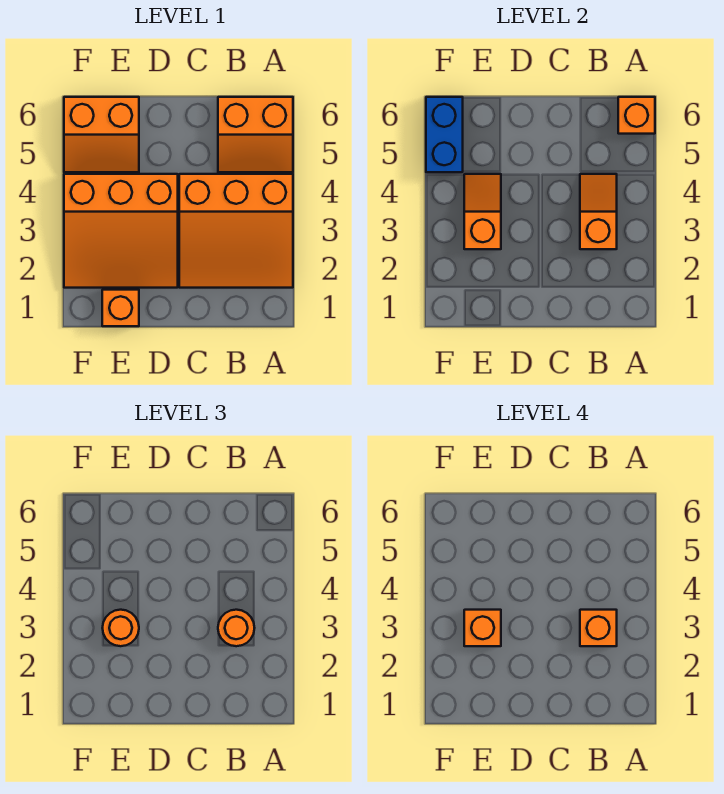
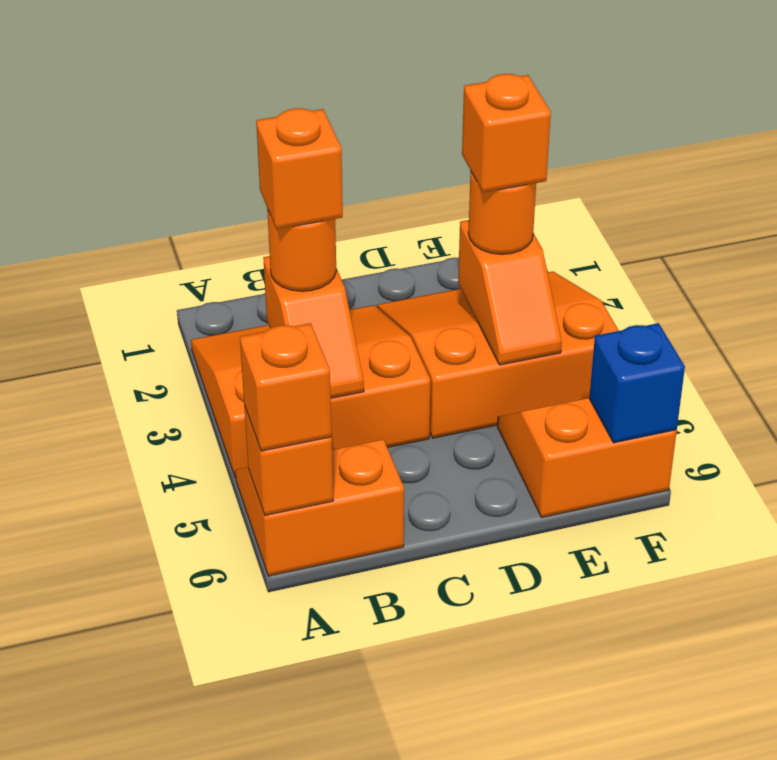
orange brick E1 level 1 -> orange brick A6 level 3
blue brick F5:F6 level 2 -> blue brick F6 level 2

